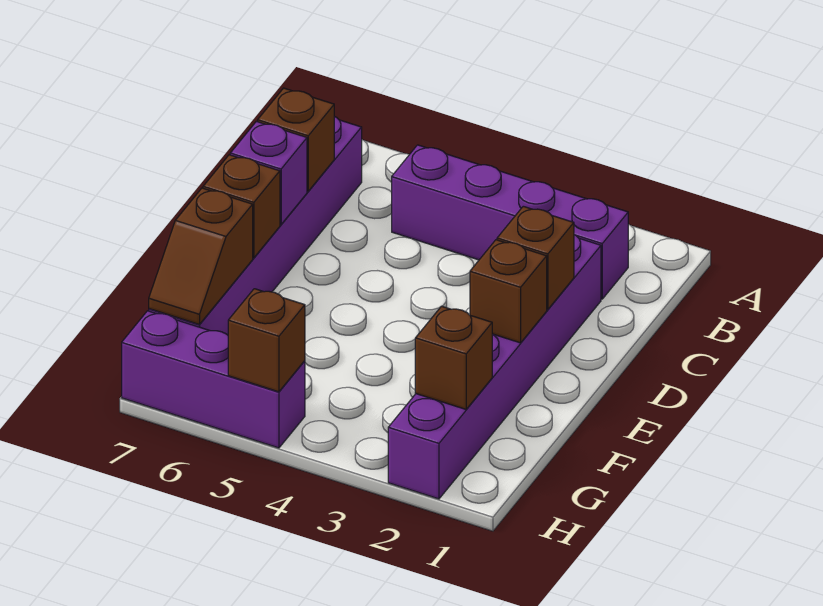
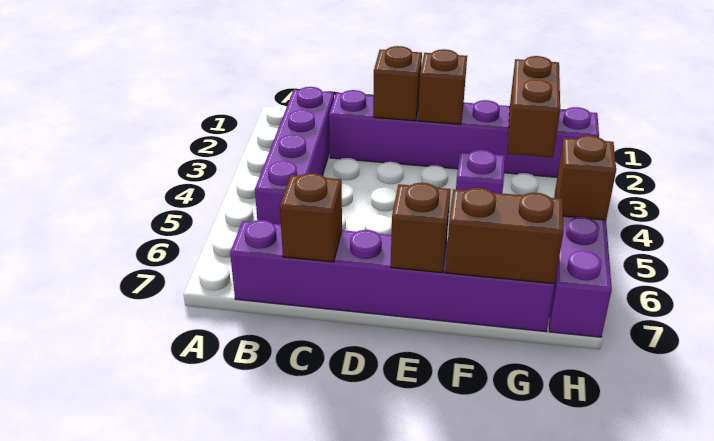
purple brick D7 level 2 -> purple brick F4 level 1
brown slope F7:G7 level 2 top F -> brown brick F7:G7 level 2
brown brick G2 level 2 -> brown brick G2:G3 level 2

